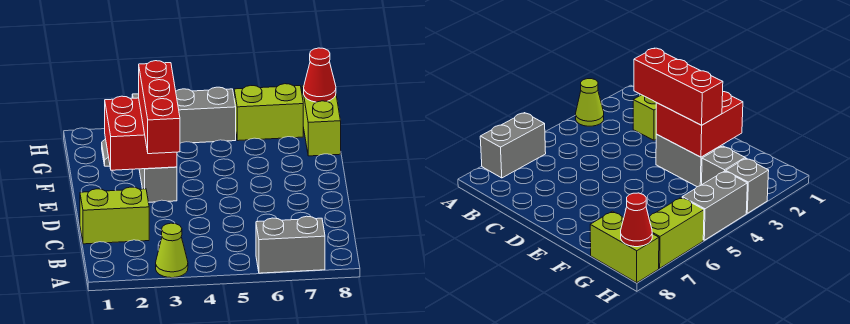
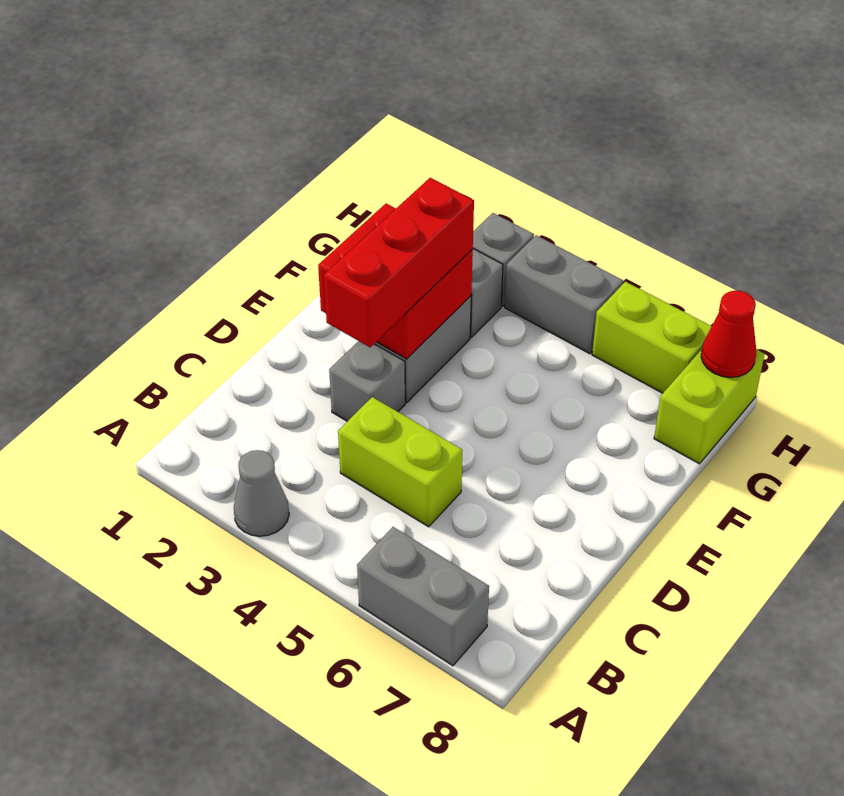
lime cone A3 level 1 -> grey cone A3 level 1
lime brick C1:C2 level 1 -> lime brick C4:C5 level 1
none -> grey brick D3 level 1

